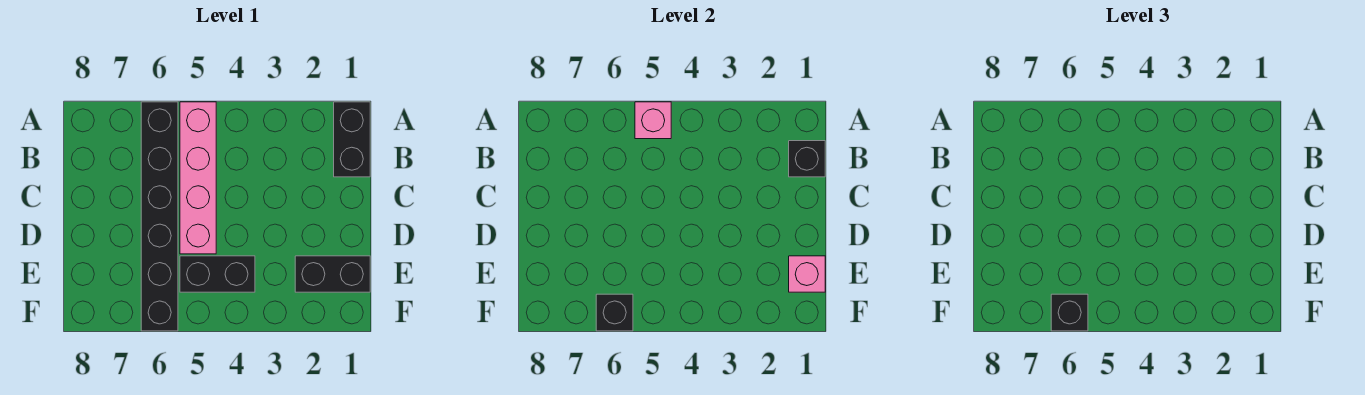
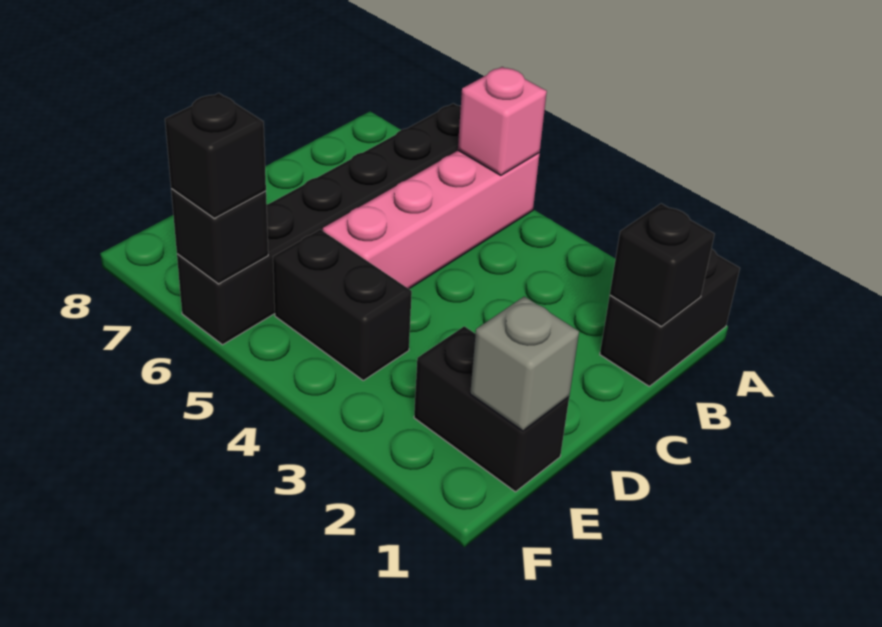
pink brick E1 level 2 -> grey brick E1 level 2

